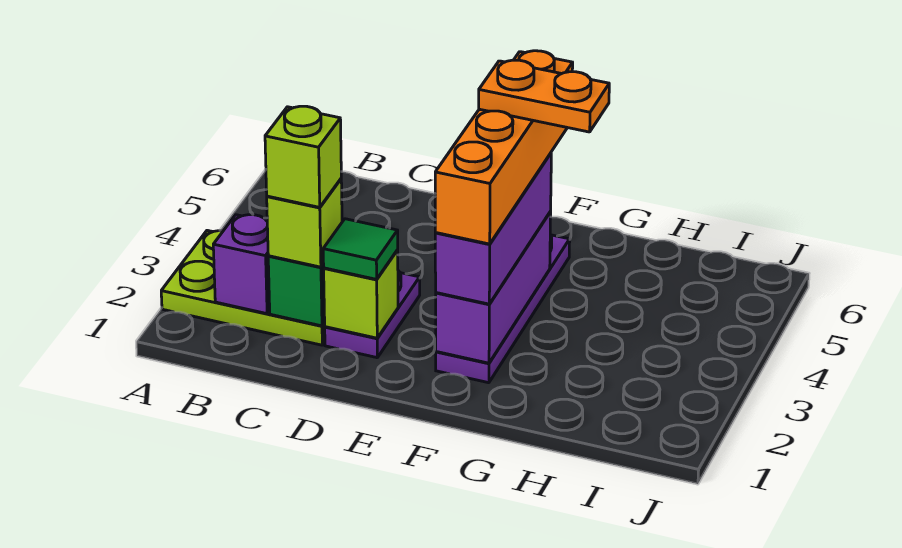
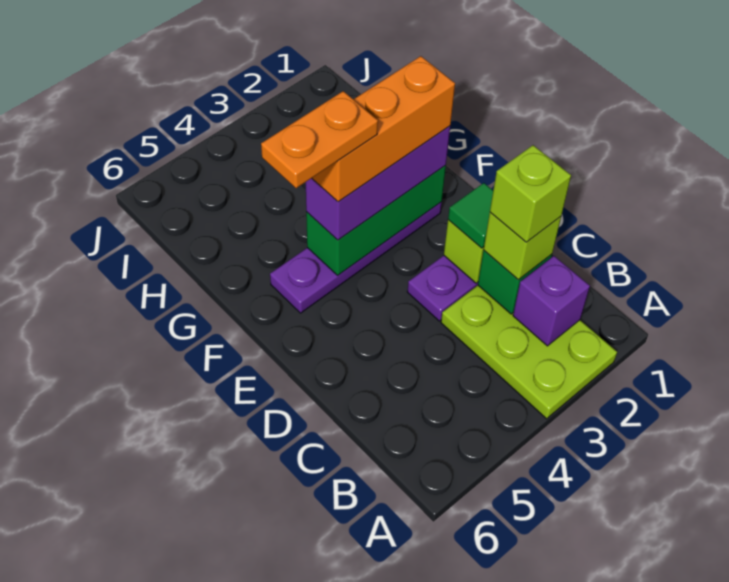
purple brick F2:F4 level 2 -> green brick F2:F4 level 2
orange brick F2:F5 level 4 -> orange brick F2:F4 level 4
orange plate F4:G4 level 5 -> orange plate F4:F5 level 5

